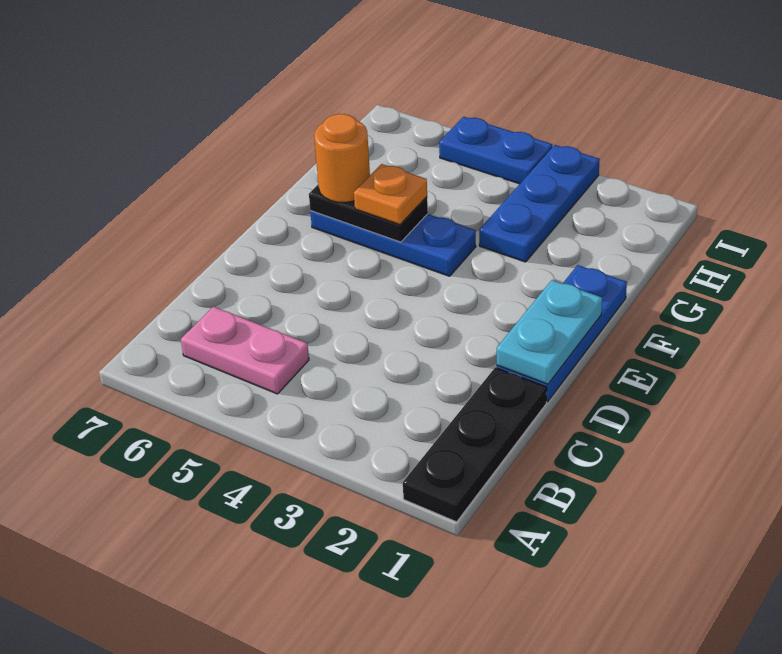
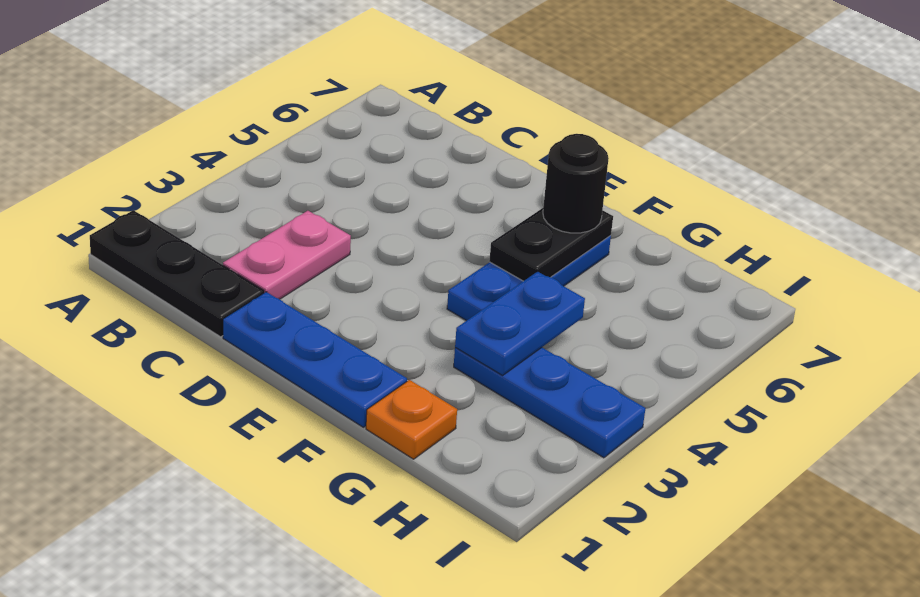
pink plate B5:B6 level 1 -> pink plate C2:C3 level 1
cyan plate D1:E1 level 2 -> none
orange plate F5 level 3 -> orange plate G1 level 1
orange round brick F6 level 3 -> black round brick F6 level 3
blue plate I4:I5 level 1 -> blue plate G3:G4 level 2

